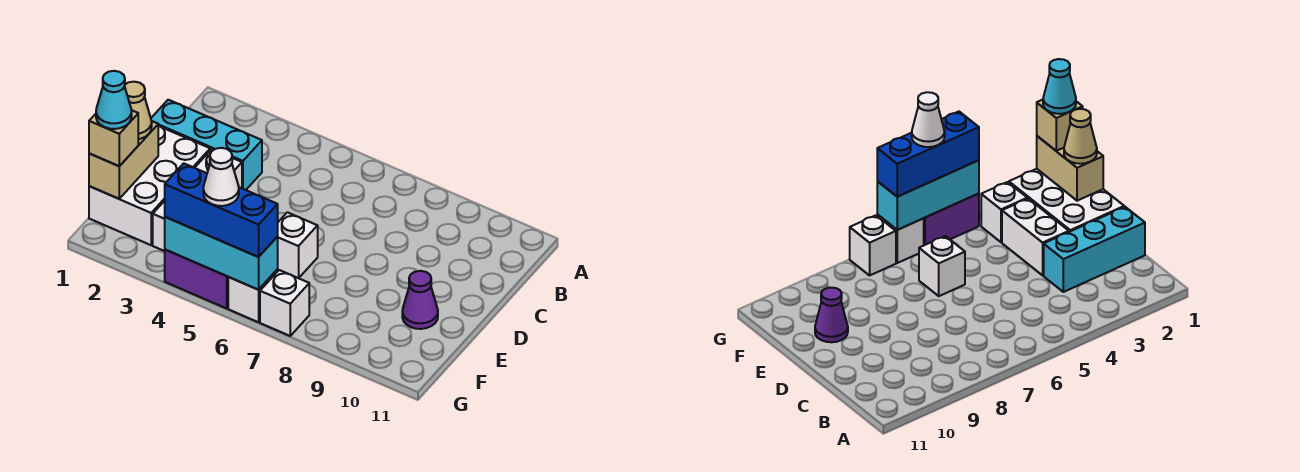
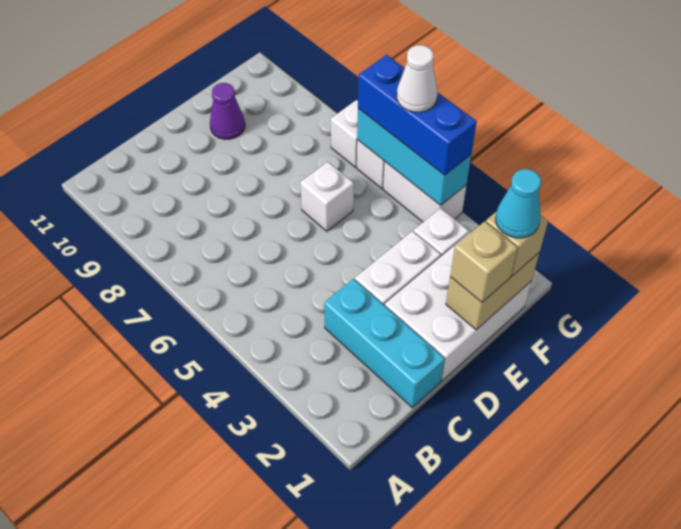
tan cone E1 level 3 -> tan brick E1 level 3
purple brick G4:G5 level 1 -> white brick G4:G5 level 1

